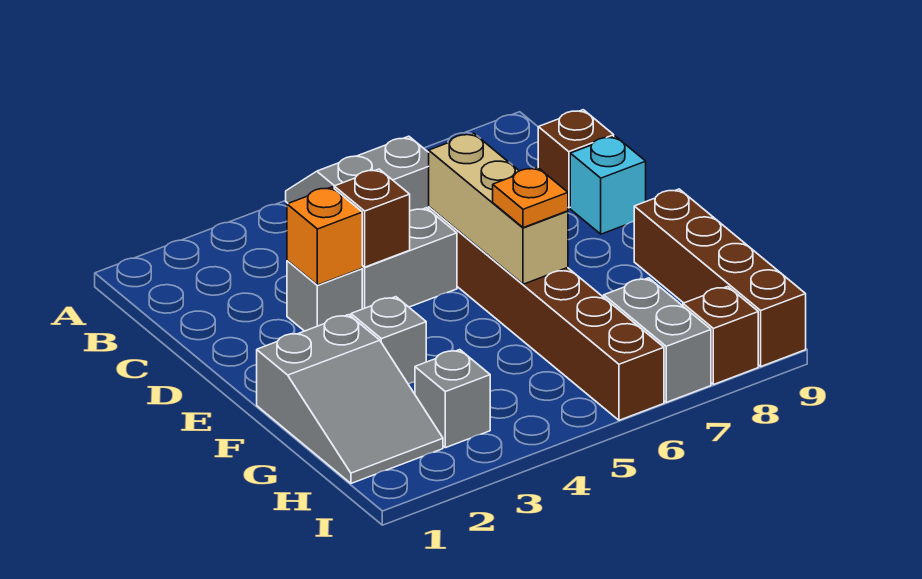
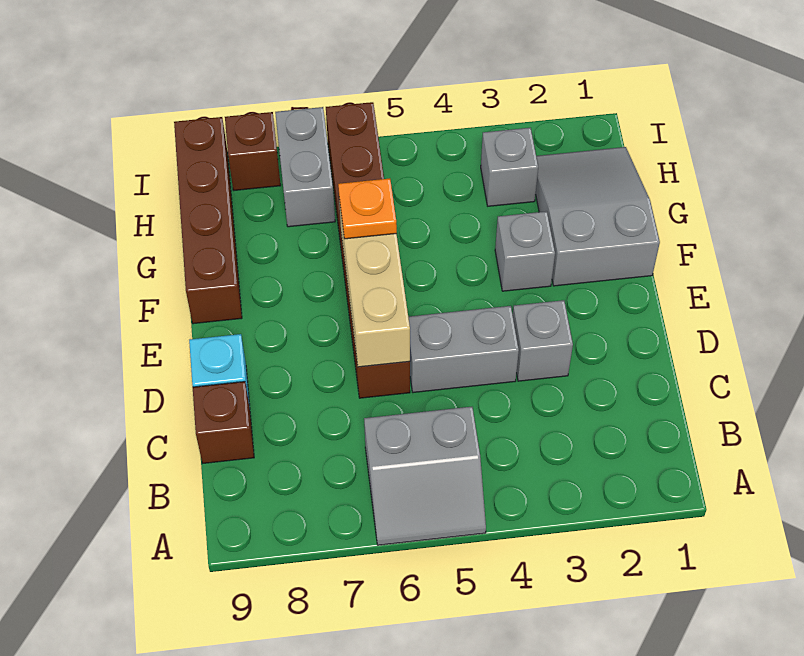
orange brick D3 level 2 -> none
brown brick D4 level 2 -> none

